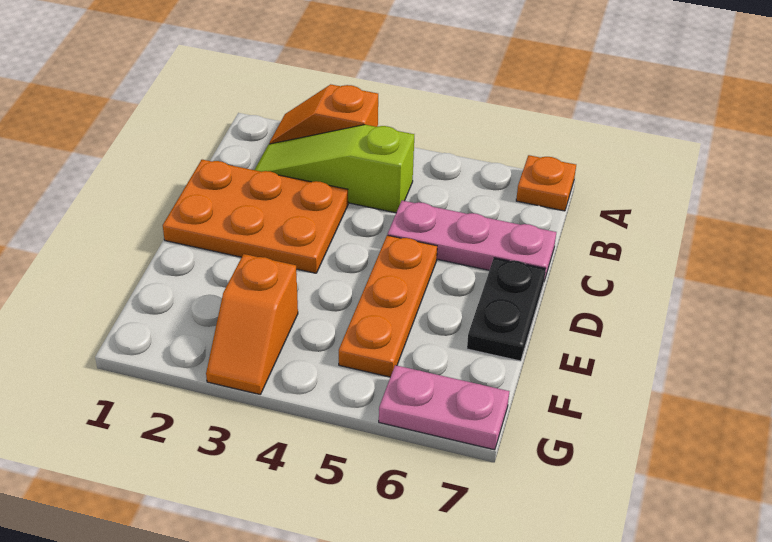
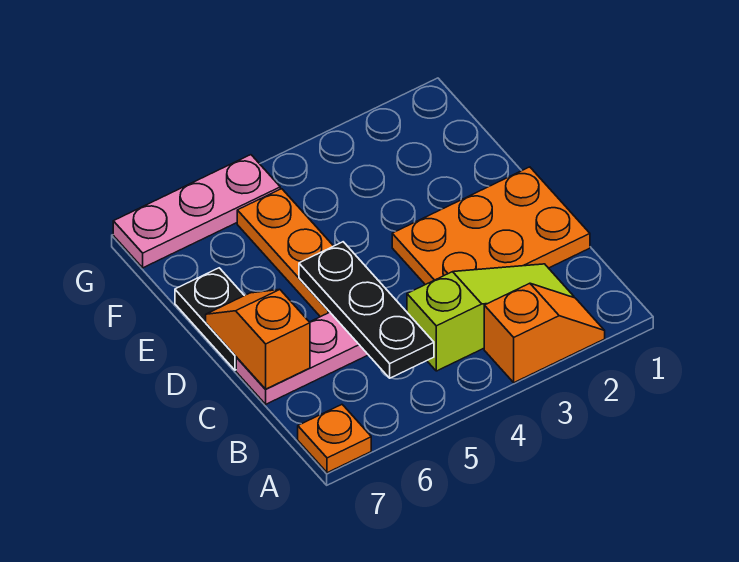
none -> black plate B5:D5 level 2
orange slope F3:G3 level 1 top F -> orange slope C7:D7 level 2 top C
pink plate G6:G7 level 1 -> pink plate G5:G7 level 1

